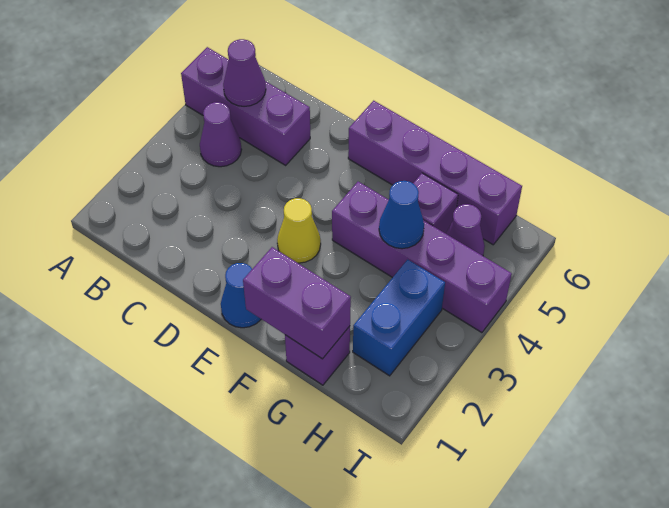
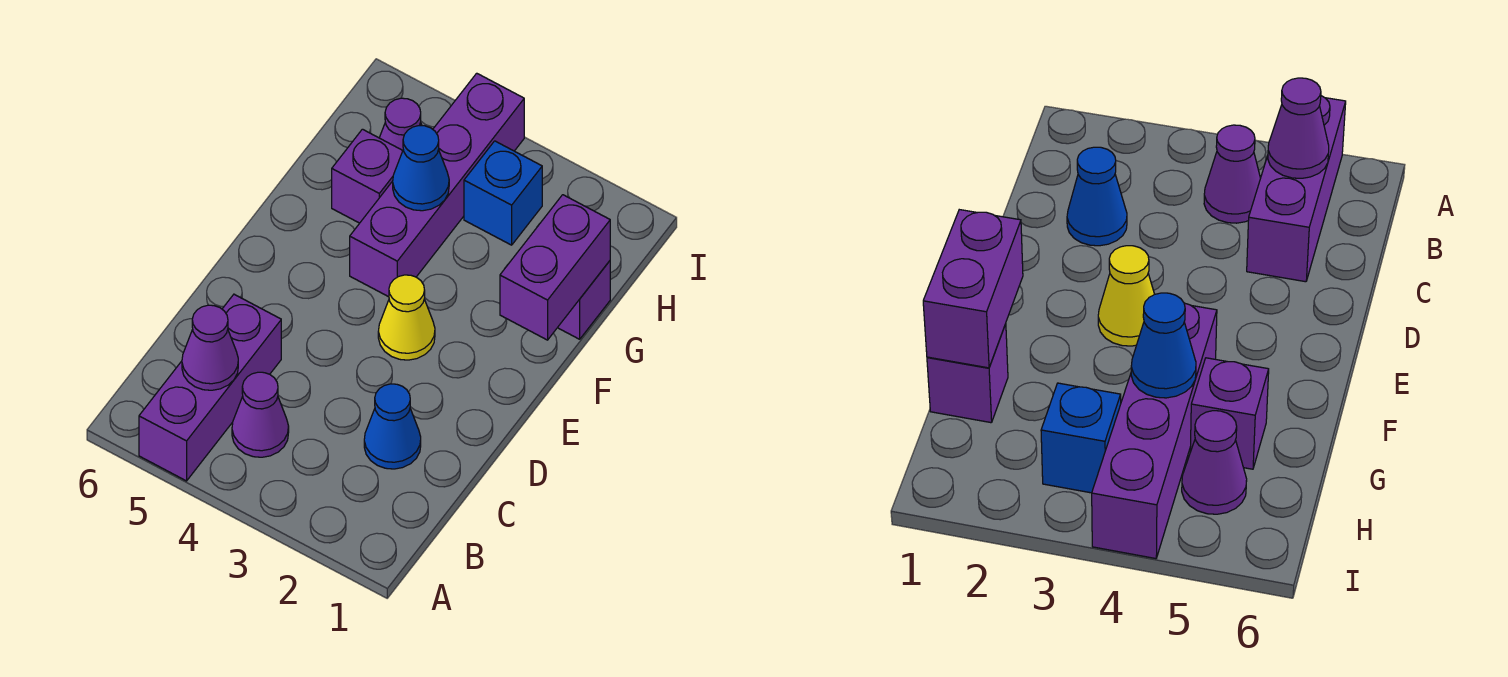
blue cone E1 level 1 -> blue cone C2 level 1
purple brick E6:H6 level 1 -> none
blue brick H2:H3 level 1 -> blue brick H3 level 1

